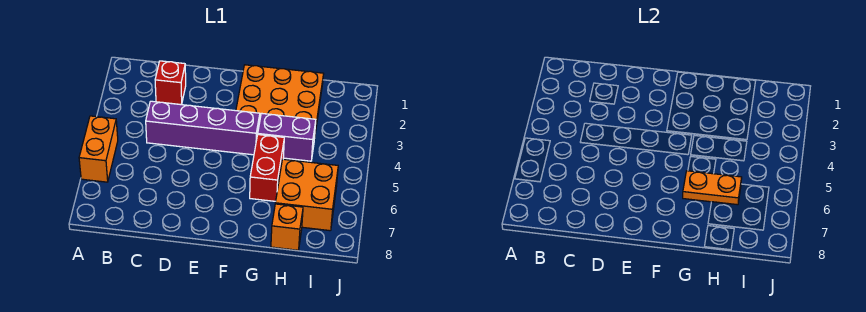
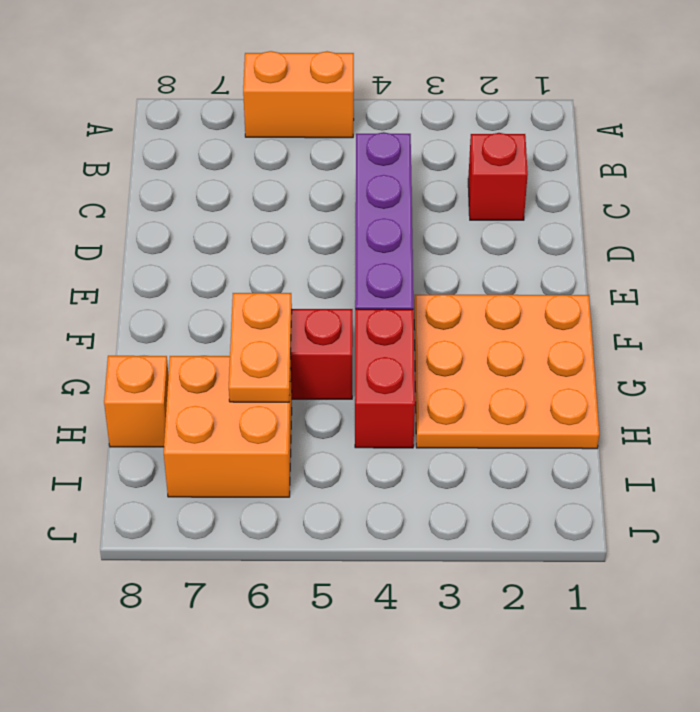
purple brick G4:H4 level 1 -> red brick G4:H4 level 1

